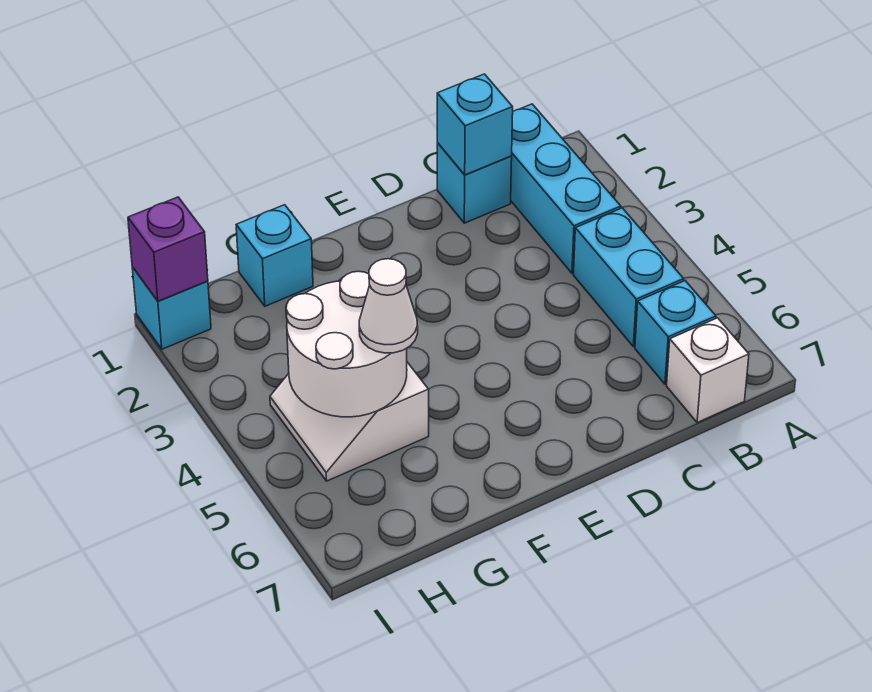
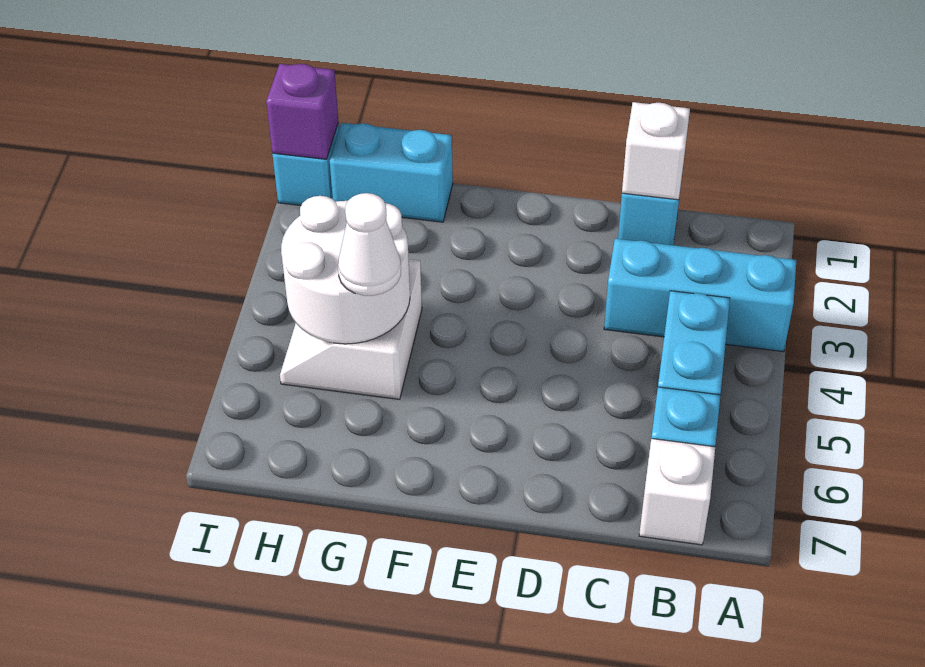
cyan brick B1:B3 level 1 -> cyan brick A3:C3 level 1
cyan brick C1 level 2 -> white brick C1 level 2
cyan brick G1 level 1 -> cyan brick G1:H1 level 1

